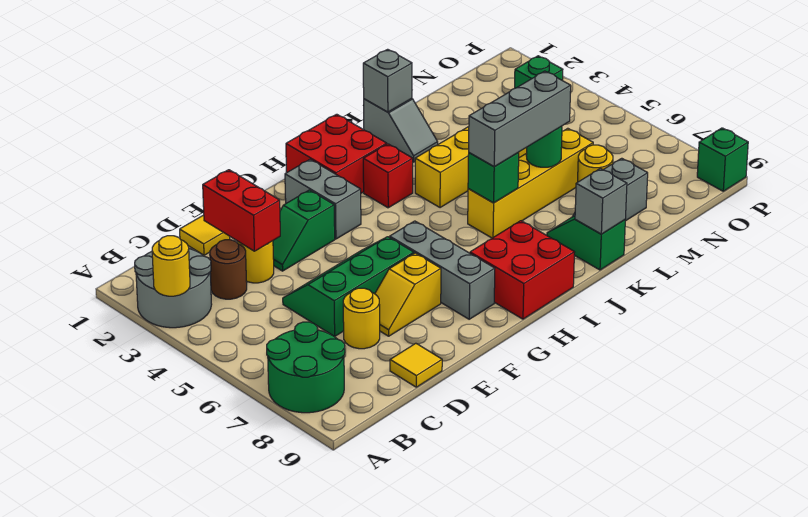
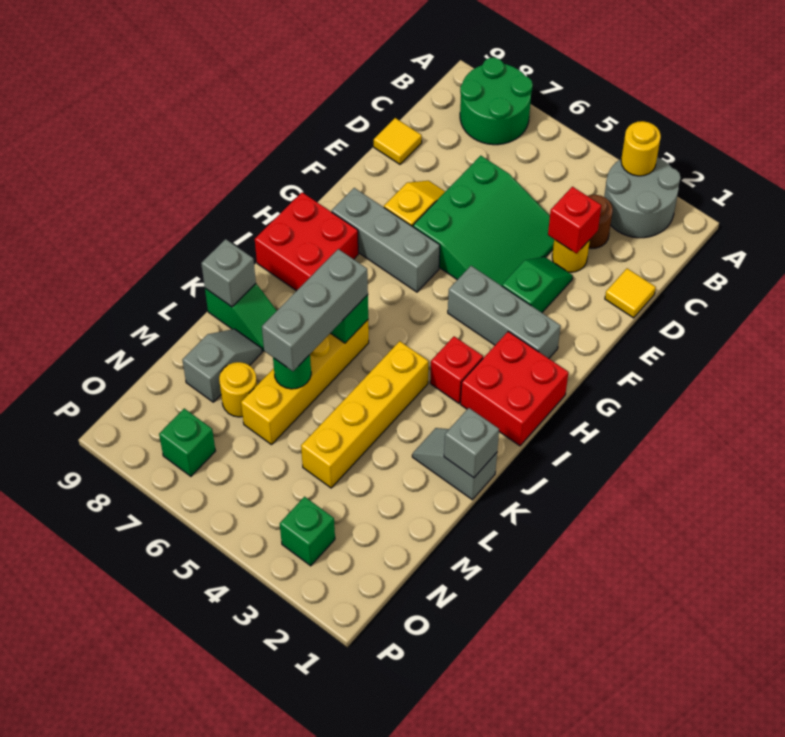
red brick D2:D3 level 2 -> red brick D3 level 2
green slope D5:F6 level 1 top 6 -> green slope D4:F6 level 1 top 6
yellow round brick D7 level 1 -> none
grey brick G2:G3 level 1 -> grey brick G2:G4 level 1
green brick P9 level 1 -> green brick O7 level 1

